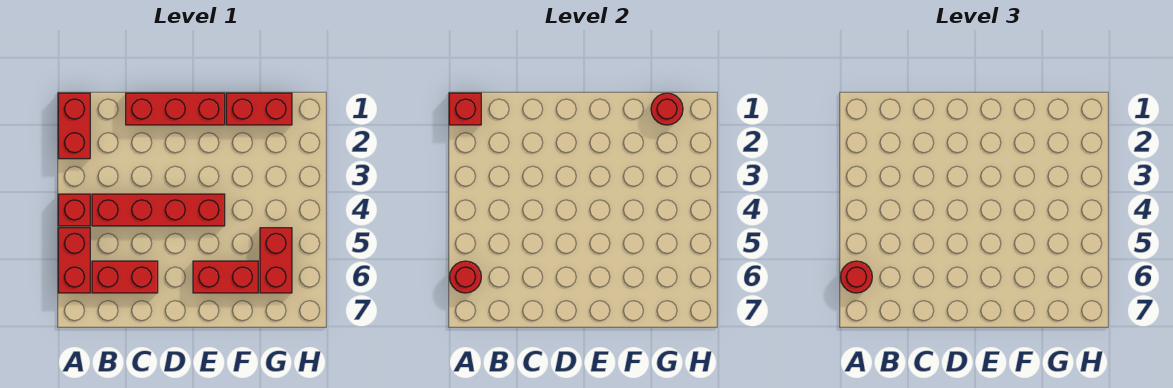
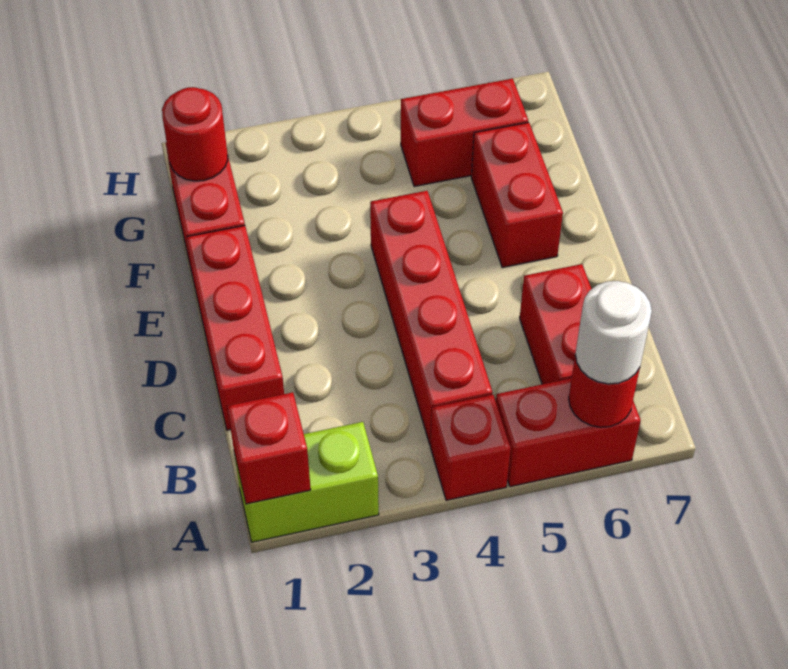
red brick A1:A2 level 1 -> lime brick A1:A2 level 1
red round brick A6 level 3 -> white round brick A6 level 3

